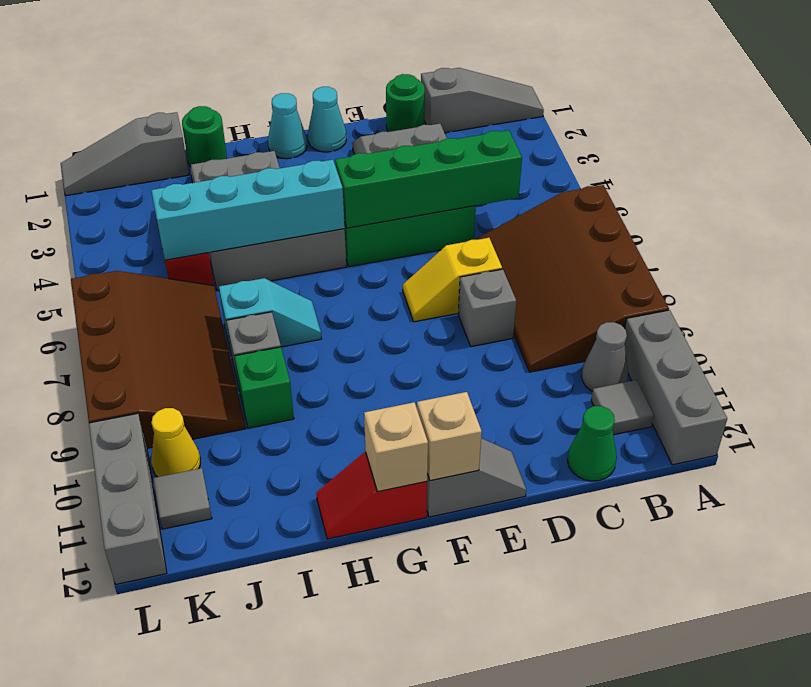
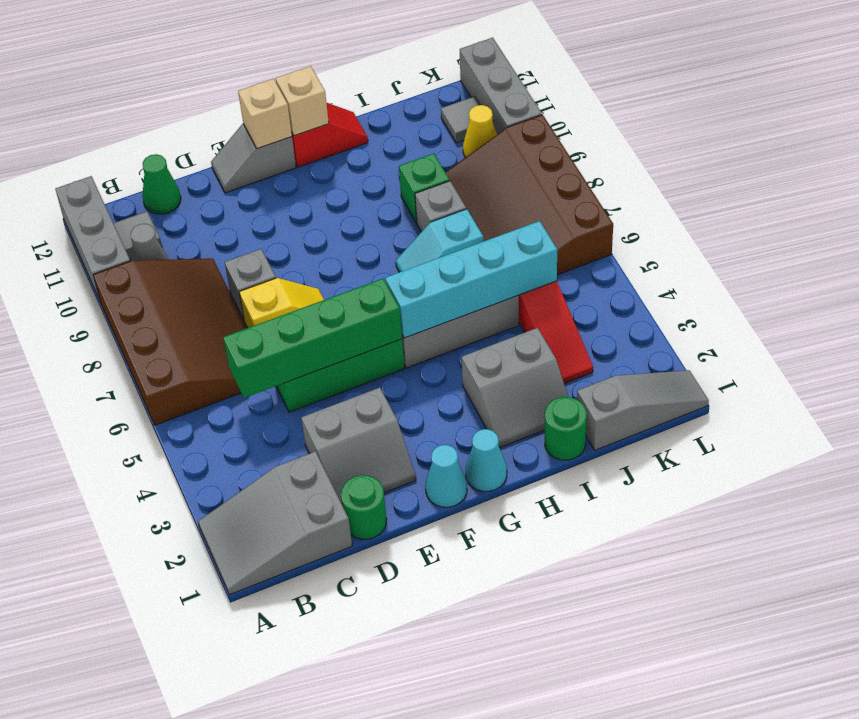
grey slope A1:C1 level 1 top C -> grey slope A1:C2 level 1 top C

